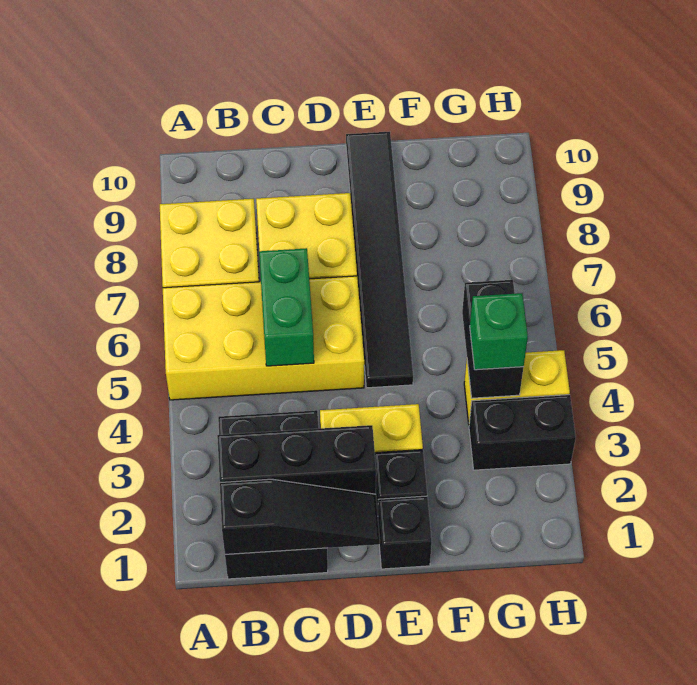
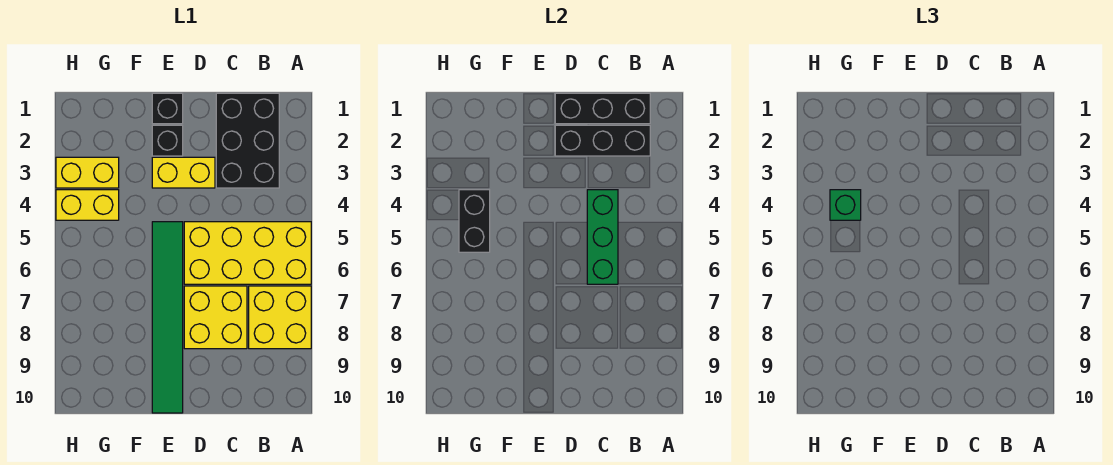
black slope B1:D1 level 2 top B -> black brick B1:D1 level 2
green brick C5:C6 level 2 -> green brick C4:C6 level 2
black tile E5:E10 level 1 -> green tile E5:E10 level 1
black brick G3:H3 level 1 -> yellow brick G3:H3 level 1

